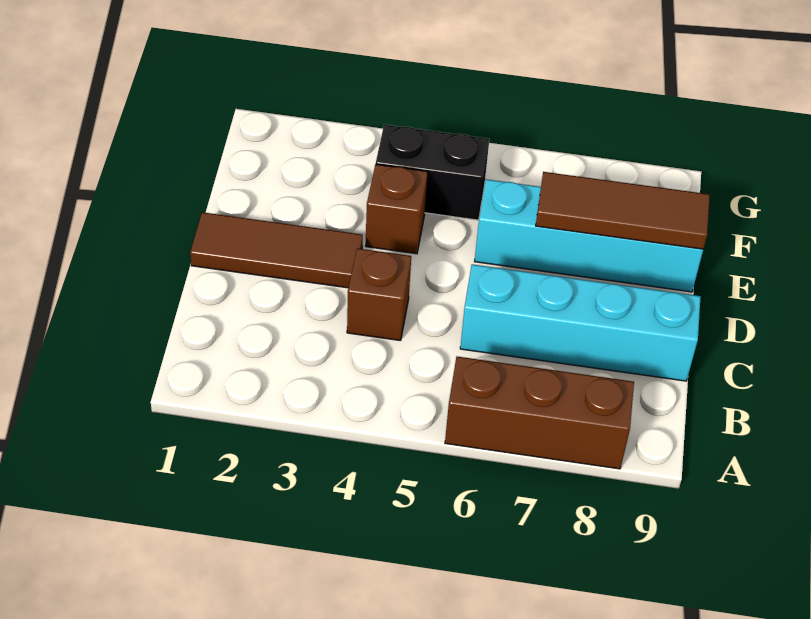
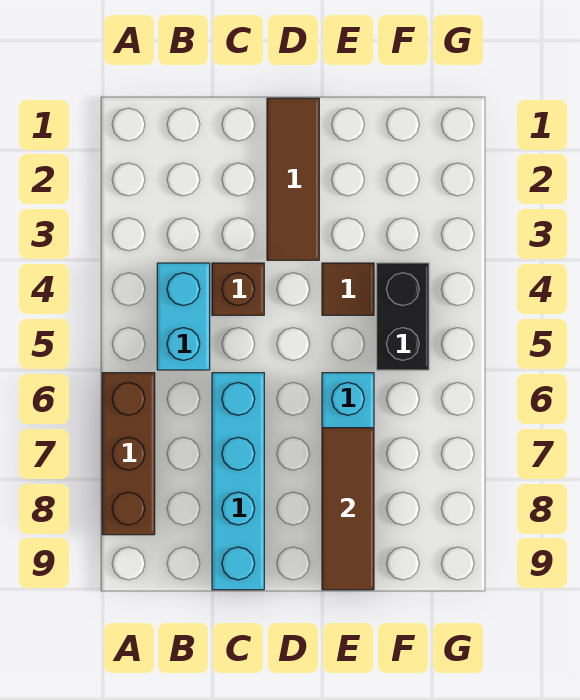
none -> cyan brick B4:B5 level 1
brown brick E4 level 1 -> brown tile E4 level 1

